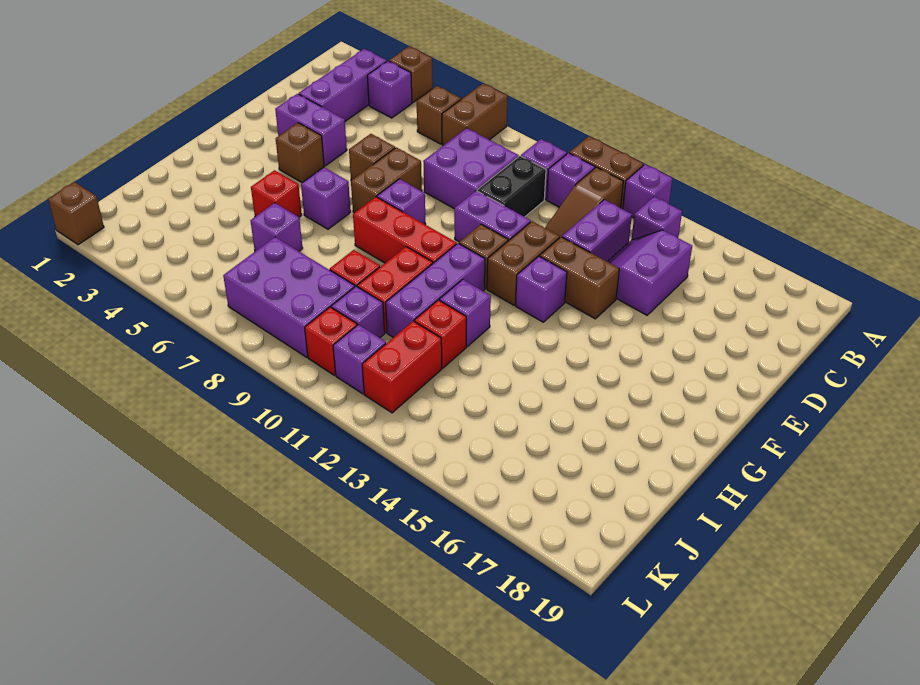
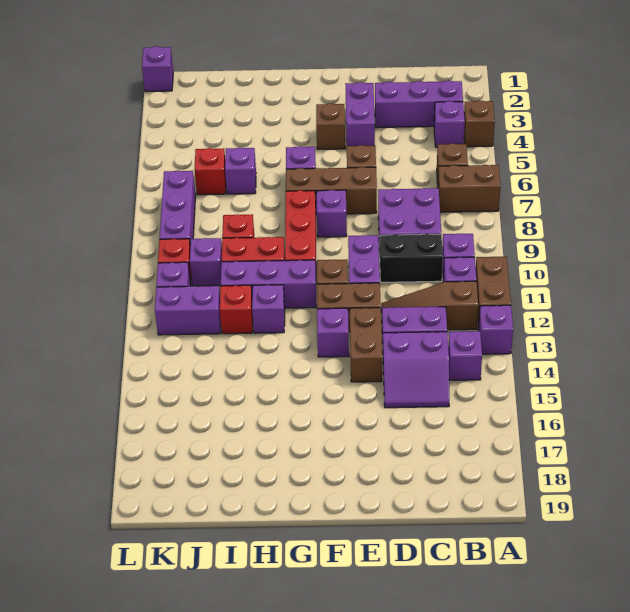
purple slope C14:D15 level 1 top 15 -> purple slope C14:D15 level 1 top 14
brown brick E7:F7 level 1 -> brown brick E7:G7 level 1
red brick H5 level 1 -> red brick J6 level 1
purple brick J7:K9 level 1 -> purple brick K7:K9 level 1
red brick J12:K12 level 1 -> purple brick J12:K12 level 1
brown brick L1 level 1 -> purple brick L1 level 1

